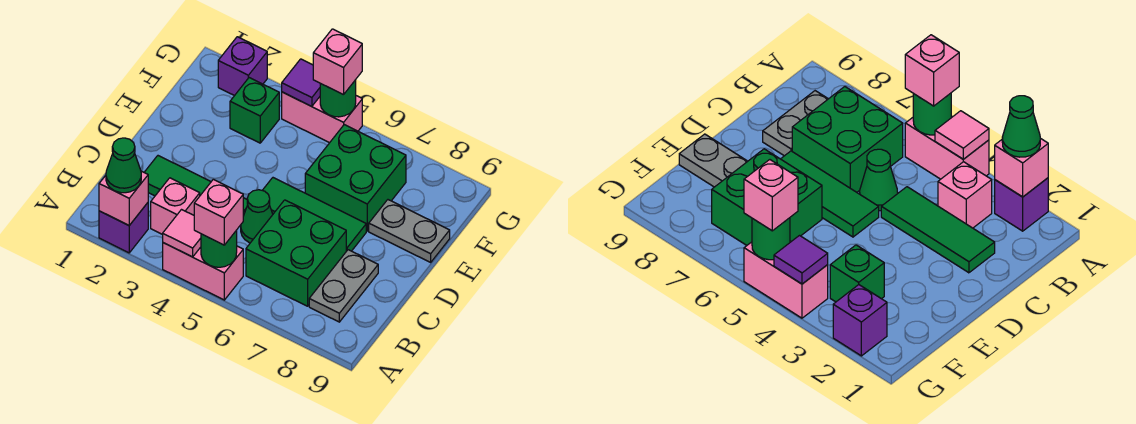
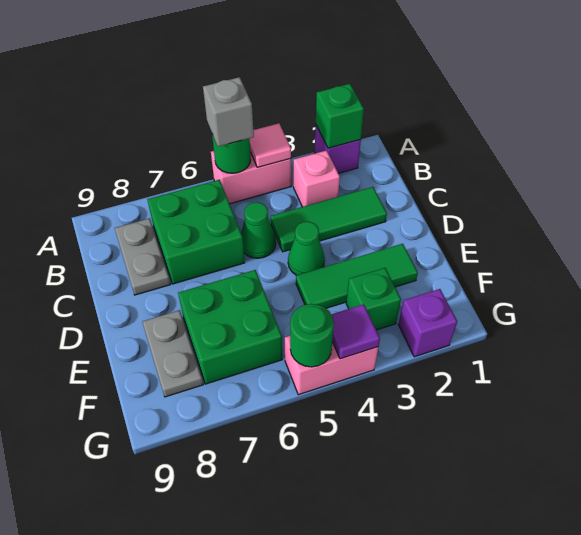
pink brick A2 level 2 -> green brick A2 level 2
green cone A2 level 3 -> green cone D4 level 1
pink brick A5 level 3 -> grey brick A5 level 3
green tile D5:D7 level 1 -> green tile E2:E4 level 1
grey plate E8:E9 level 1 -> grey plate E8:F8 level 1
pink brick G5 level 3 -> none

